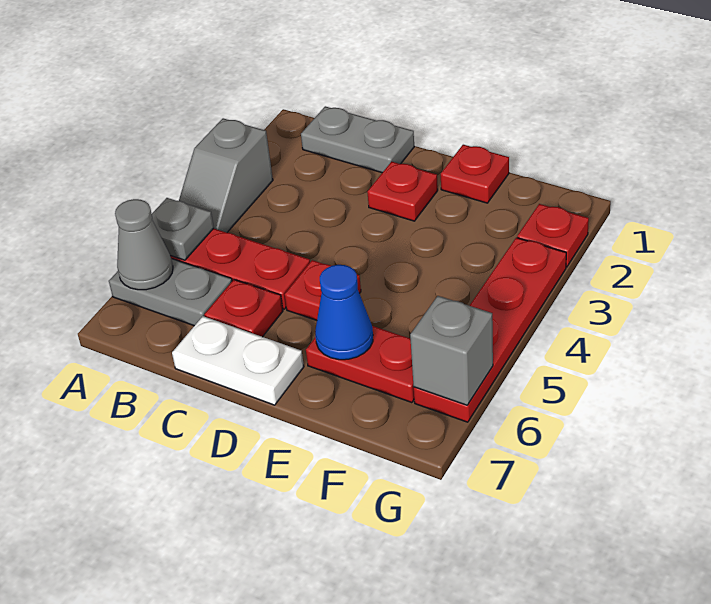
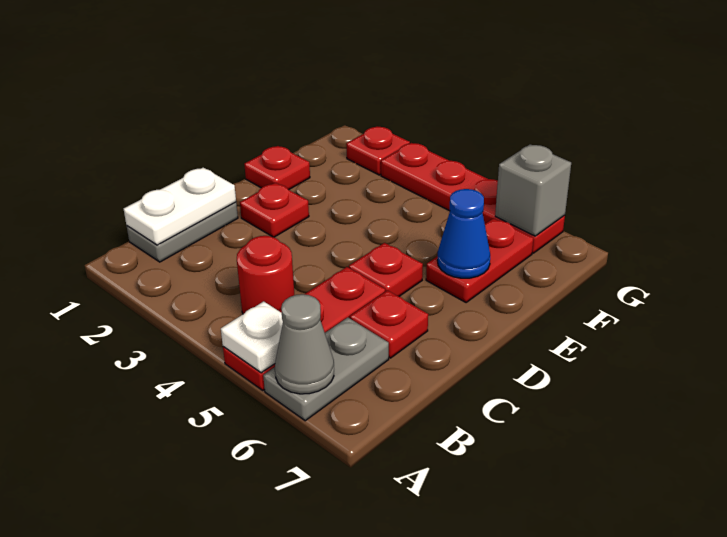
grey slope A3:A4 level 1 top 3 -> none
grey plate A5 level 2 -> white plate A5 level 2
none -> red round brick B4 level 1
white plate C7:D7 level 1 -> white plate B1:C1 level 2

